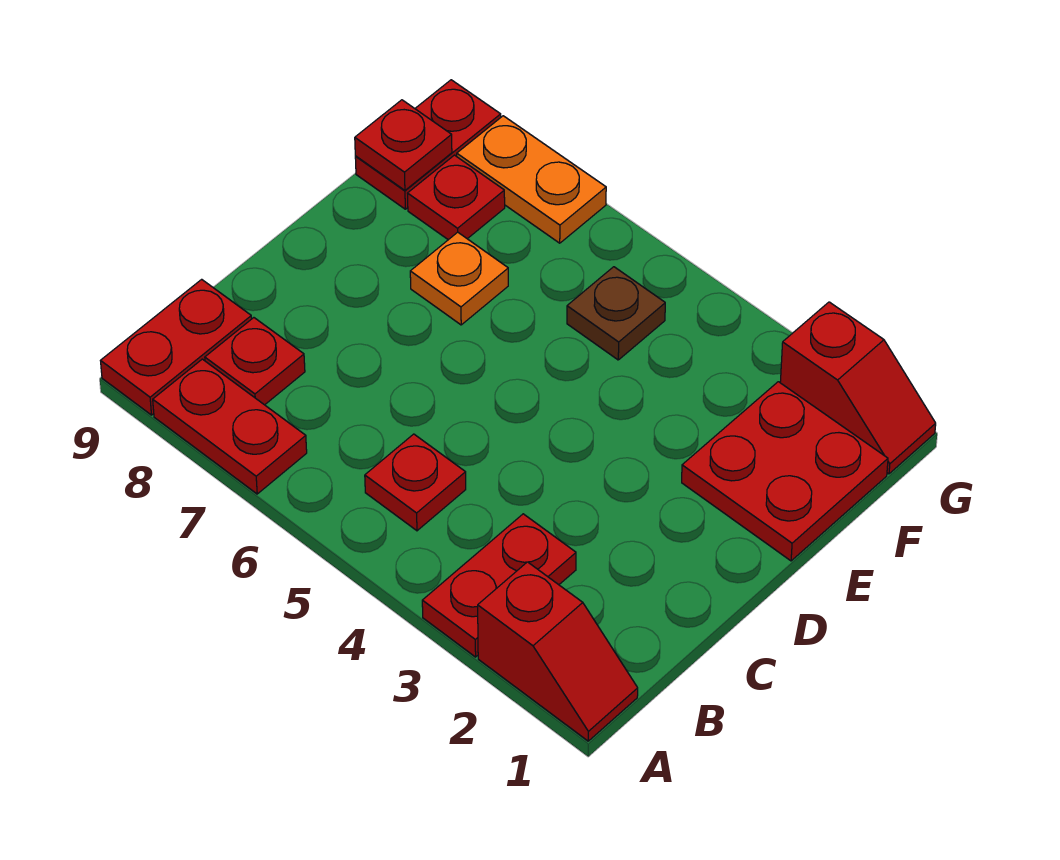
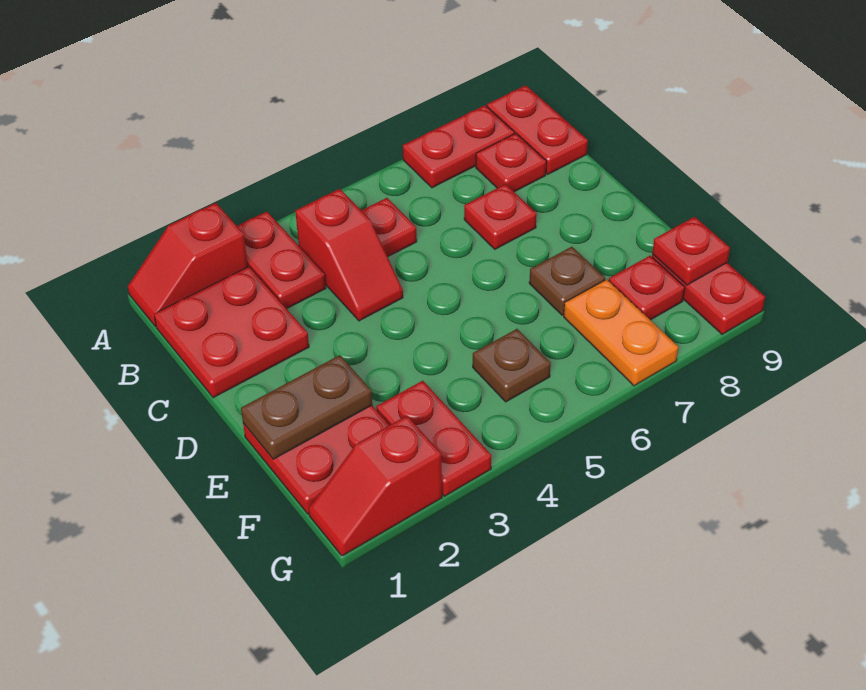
none -> red plate B1:C2 level 1
none -> red slope B4:C4 level 1 top B
none -> red plate C7 level 1
none -> brown plate E1:E2 level 2
orange plate E7 level 1 -> brown plate E7 level 1
none -> red plate F3:G3 level 1
orange plate G7:G8 level 1 -> orange plate F7:G7 level 1

